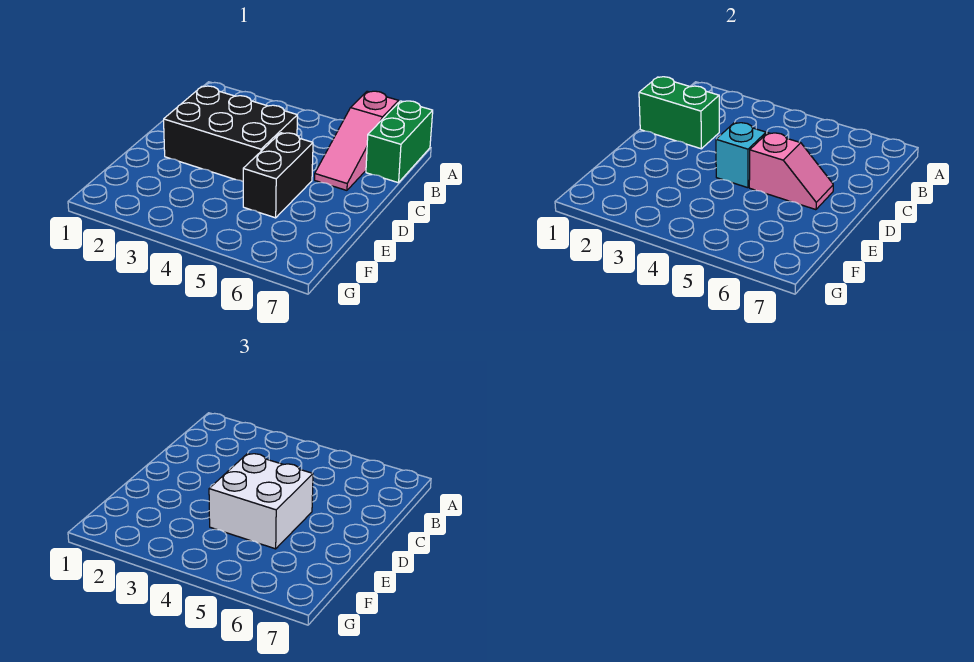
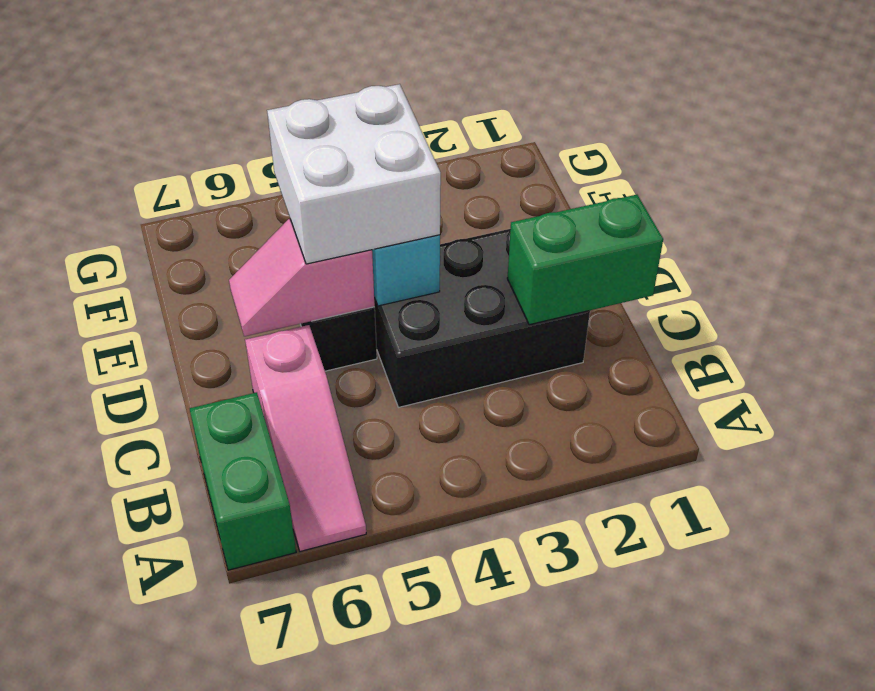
pink slope A6:C6 level 1 top A -> pink slope A6:C6 level 1 top C

